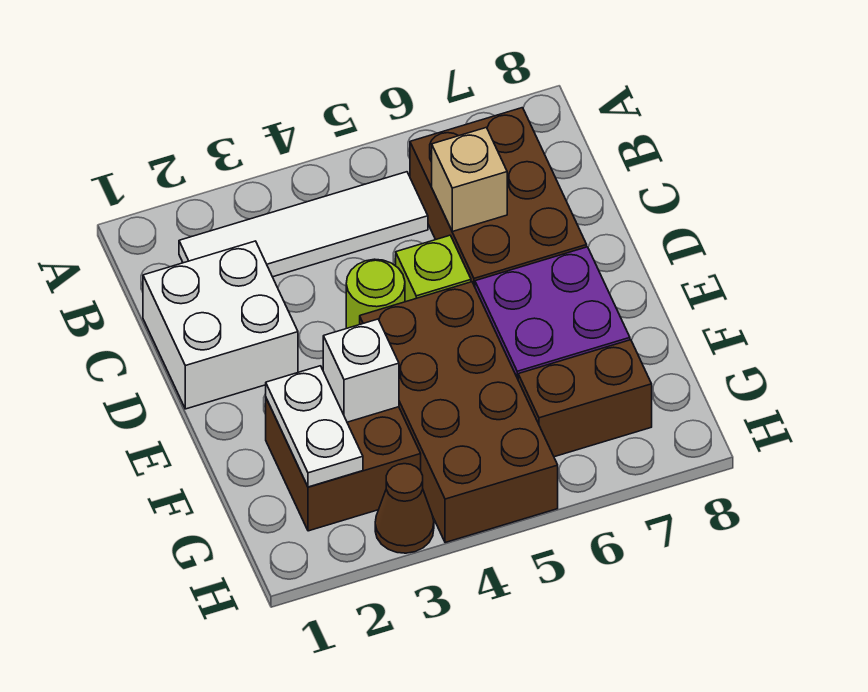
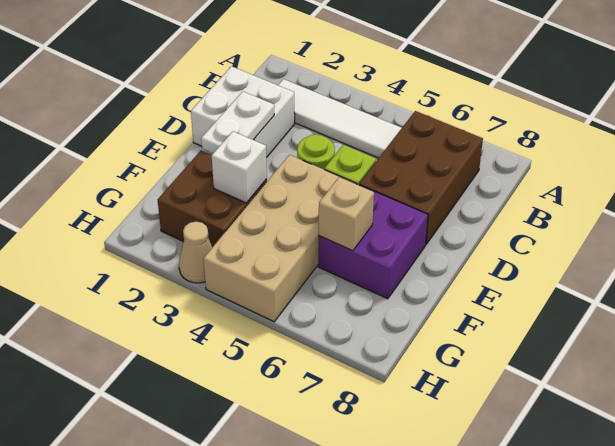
tan brick C6 level 2 -> tan brick F6 level 2
brown brick E4:H5 level 1 -> tan brick E4:H5 level 1
white plate F2:G2 level 2 -> white plate D2:E2 level 2
brown brick G6:G7 level 1 -> none
brown cone H3 level 1 -> tan cone H3 level 1

